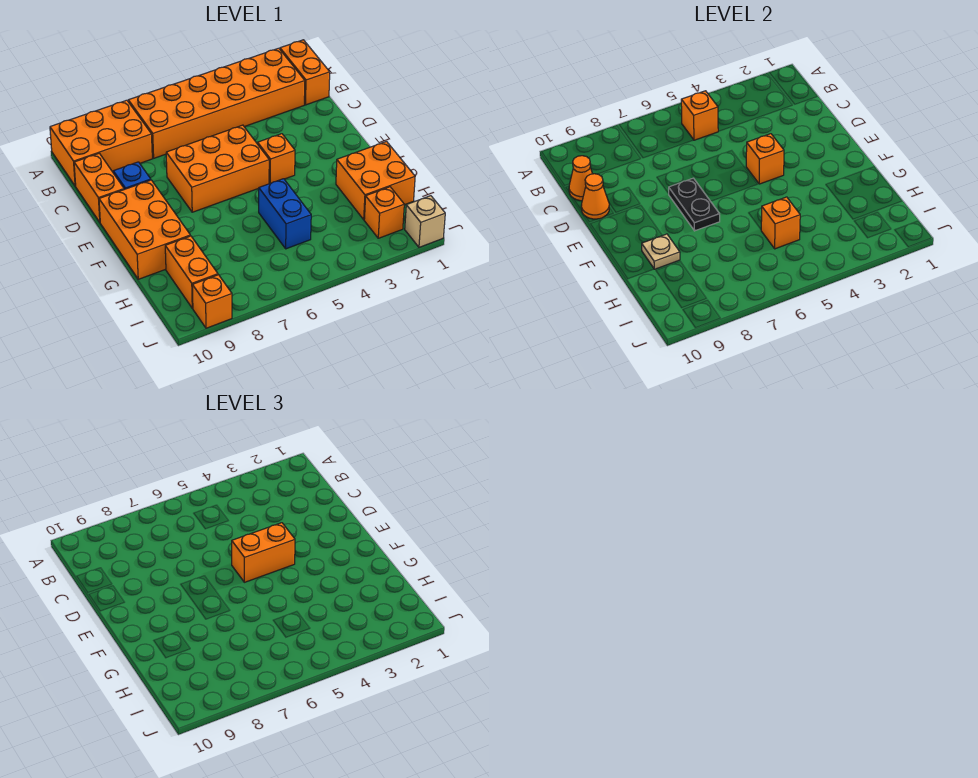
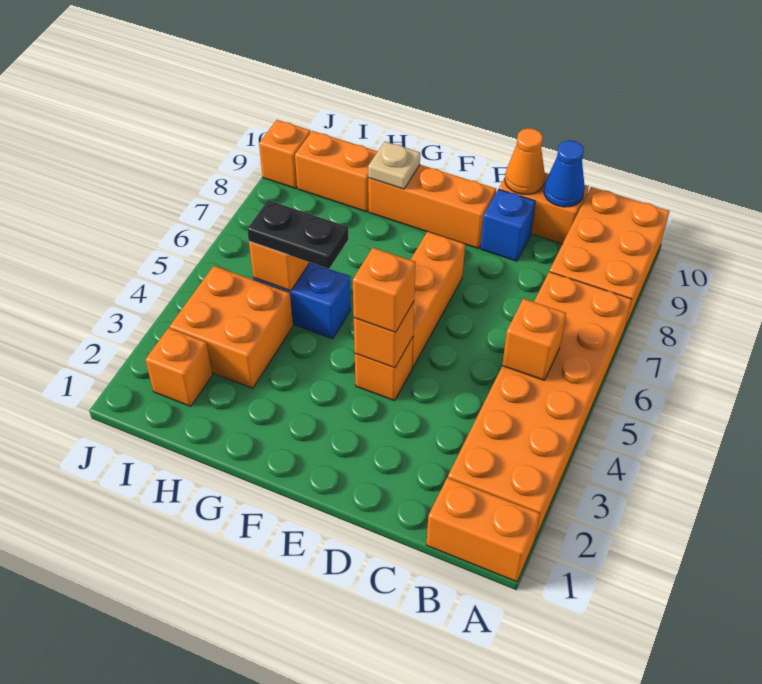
orange cone C10 level 2 -> blue cone C10 level 2
orange brick D5:E7 level 1 -> orange brick E5:E7 level 1
orange brick E4:E5 level 3 -> orange brick E4 level 3
black plate E7:F7 level 2 -> black plate G5:H5 level 3
orange brick E9:G10 level 1 -> orange brick E9:G9 level 1
orange brick G1:H2 level 1 -> orange brick H3:I4 level 1
tan brick J1 level 1 -> none

